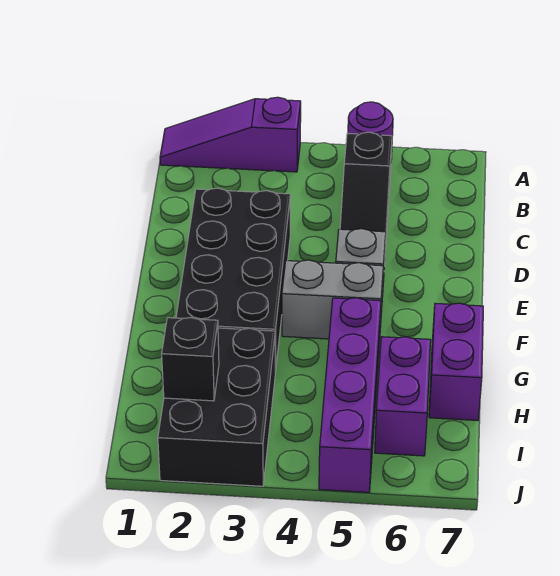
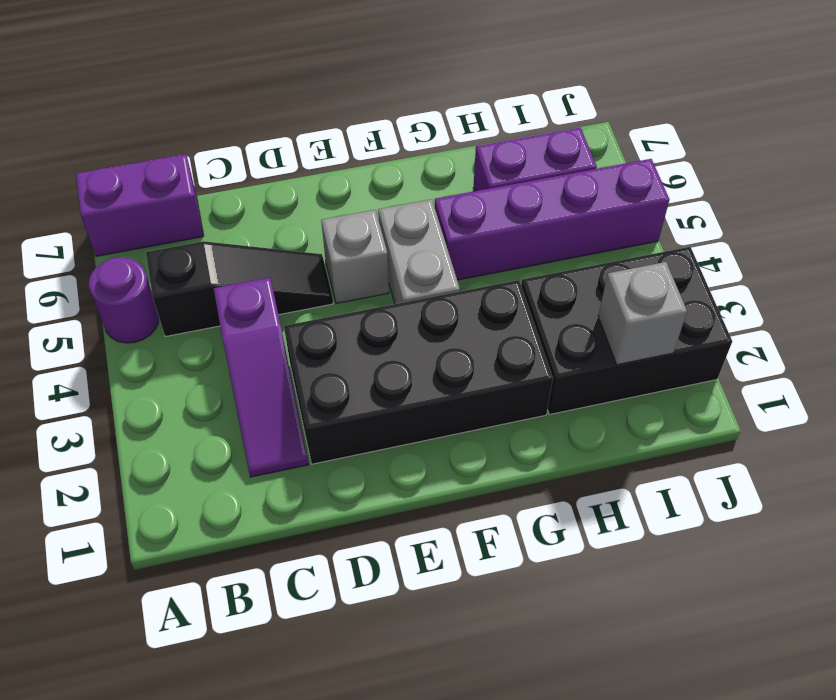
purple slope A1:A3 level 1 top 3 -> purple slope C2:C4 level 1 top 4
purple brick G7:H7 level 1 -> purple brick A7:B7 level 1
black brick I2 level 2 -> grey brick I2 level 2

